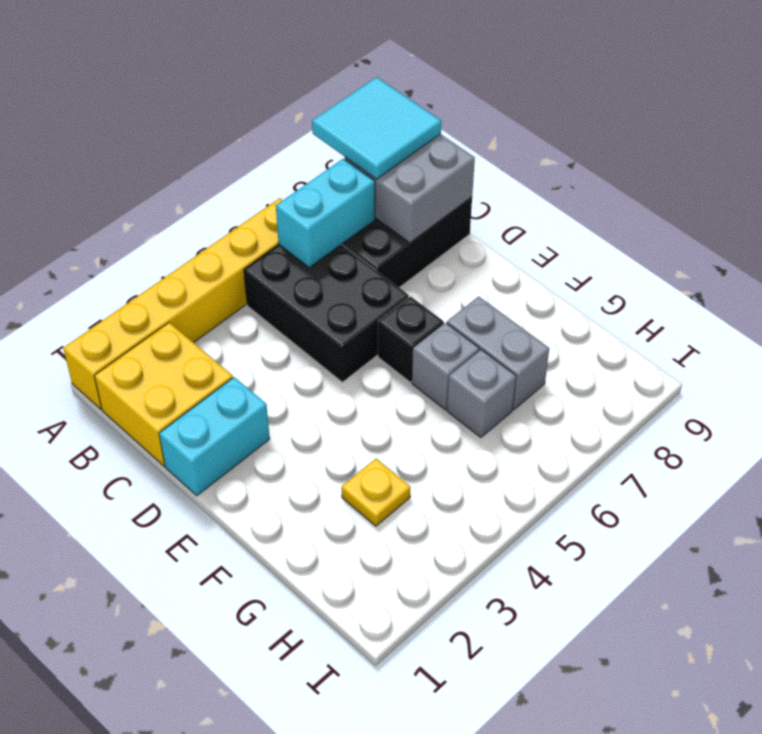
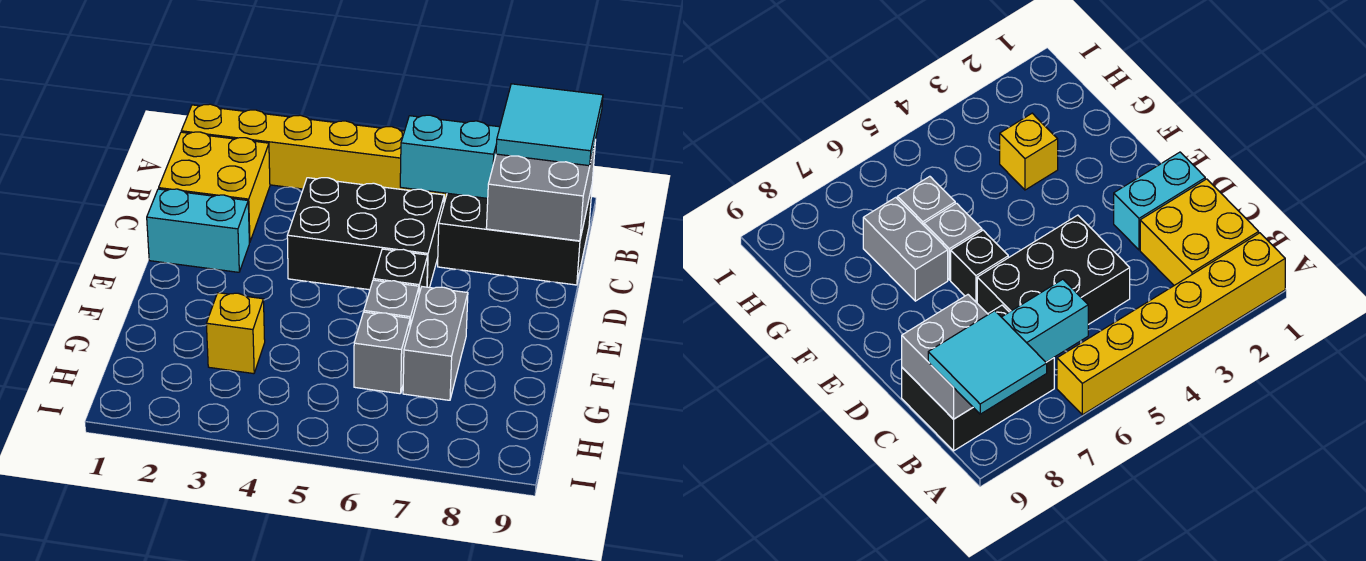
black brick B5:D6 level 1 -> black brick C4:D6 level 1
yellow plate G3 level 1 -> yellow brick G3 level 1

